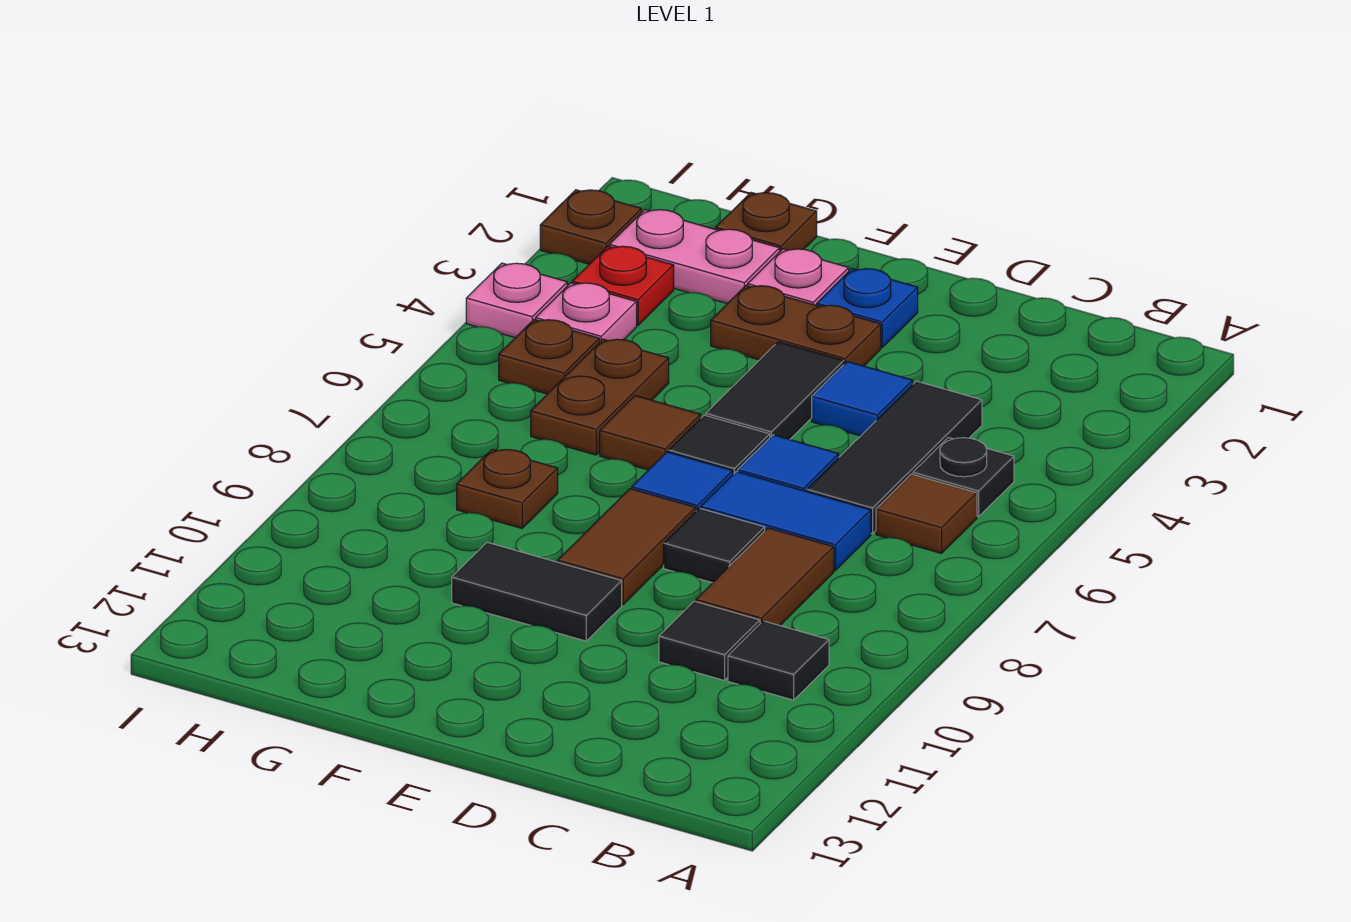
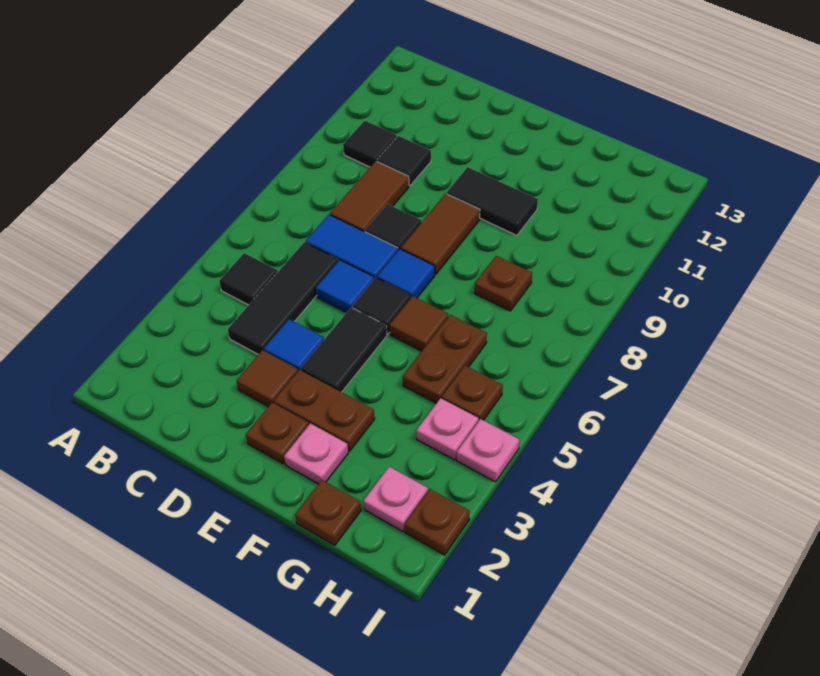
black plate B5 level 1 -> black tile B5 level 1
brown tile B6 level 1 -> brown tile D3 level 1
blue plate E2 level 1 -> brown plate E2 level 1
pink plate G2:H2 level 1 -> pink plate H2 level 1
red plate H3 level 1 -> none

